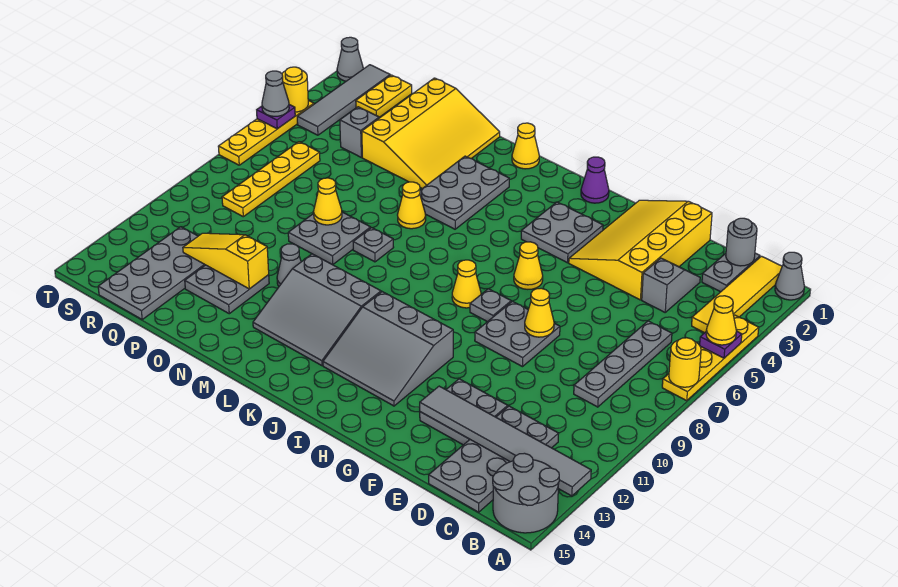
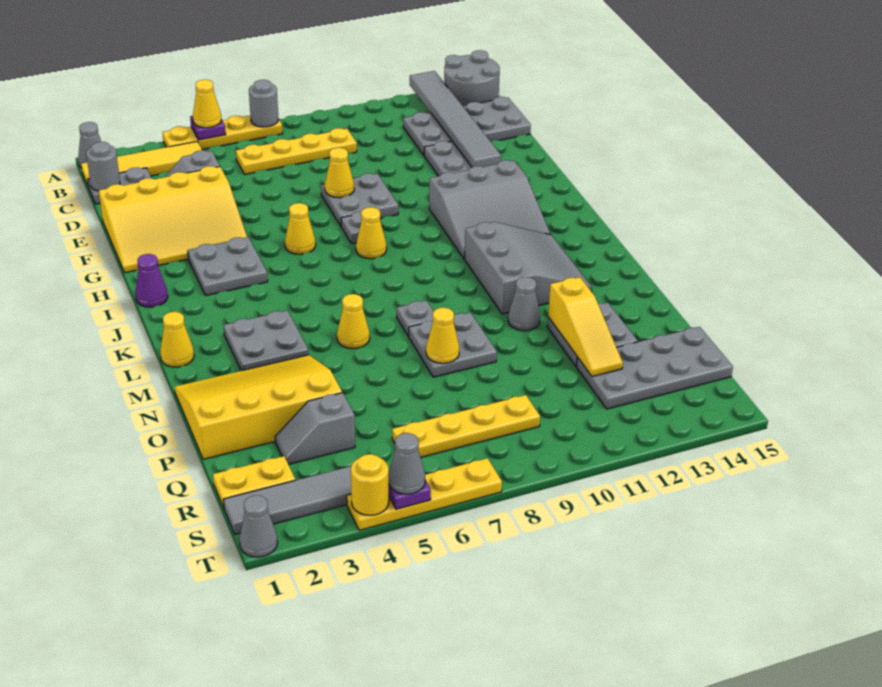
yellow round brick A7 level 2 -> grey round brick A7 level 2
grey plate C6:C9 level 1 -> yellow plate C6:C9 level 1
grey slope H11:J13 level 1 top 11 -> grey slope H11:J13 level 1 top H
grey plate L3:M5 level 1 -> grey plate L3:M4 level 1

